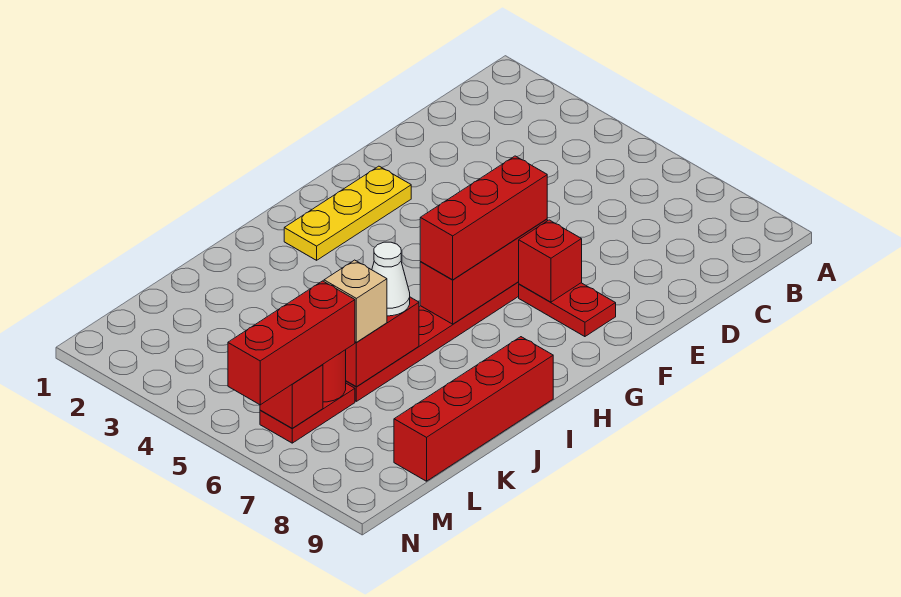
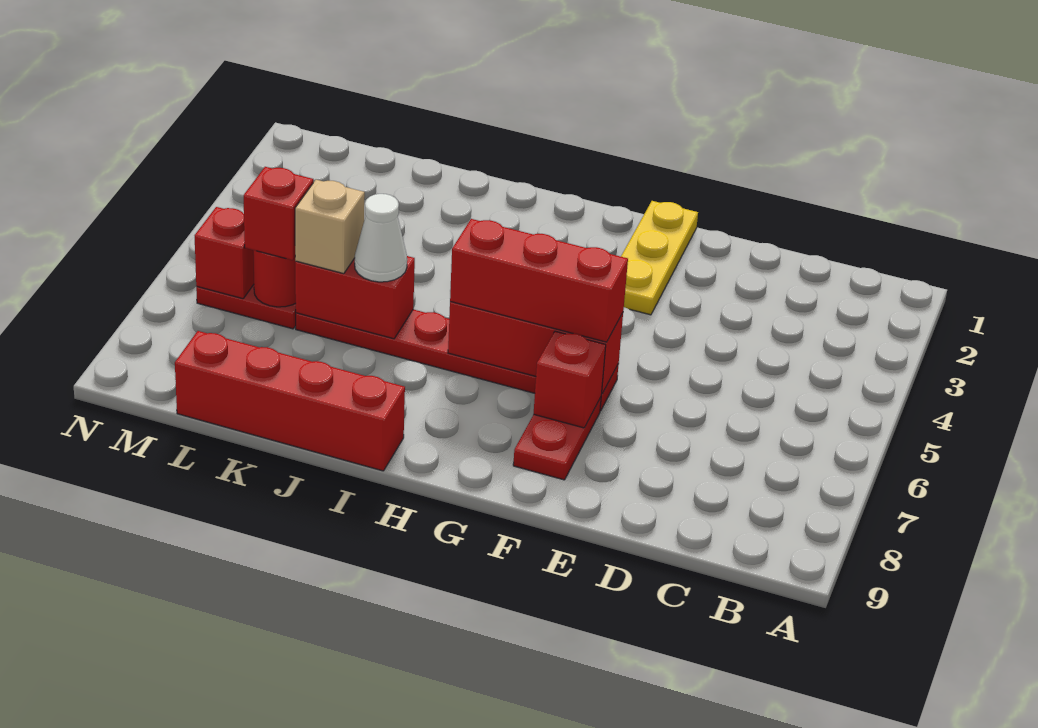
yellow plate F2:H2 level 1 -> yellow plate F1:F3 level 1
red brick L6:N6 level 3 -> red brick L6 level 3

